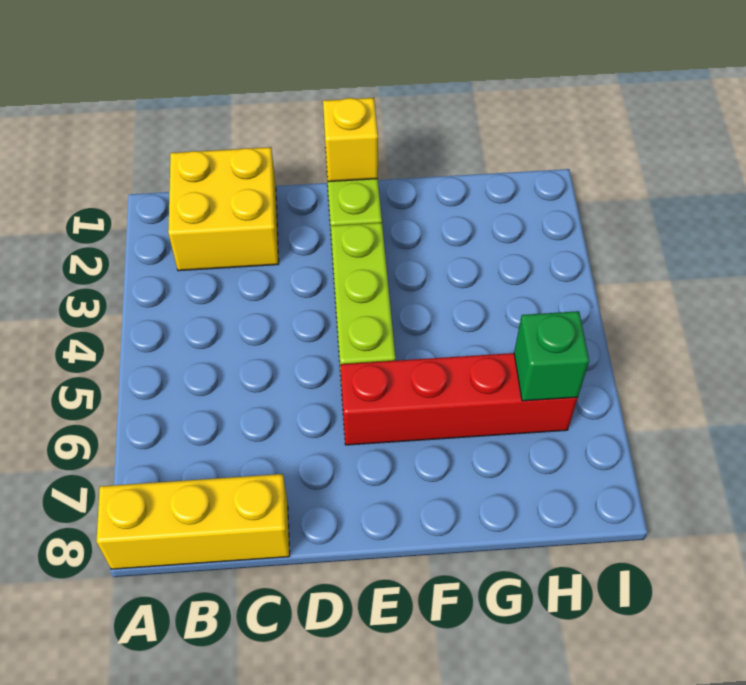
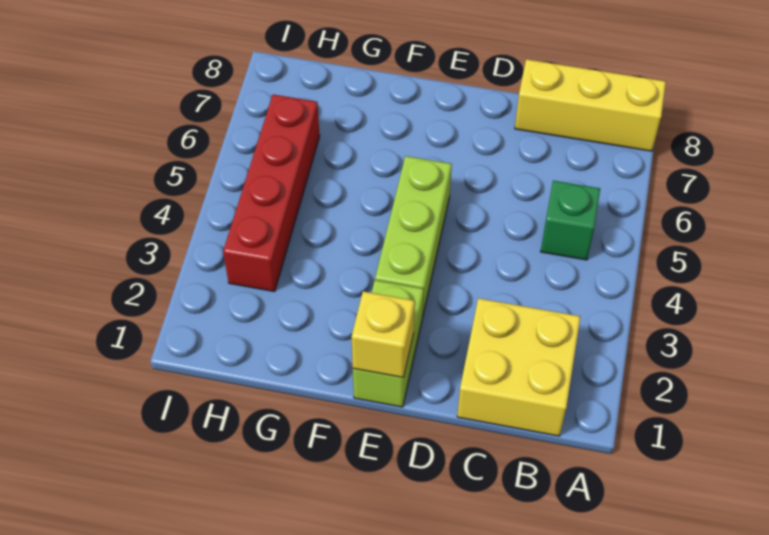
red brick E6:H6 level 1 -> red brick H3:H6 level 1
green brick H6 level 2 -> green brick B5 level 1

